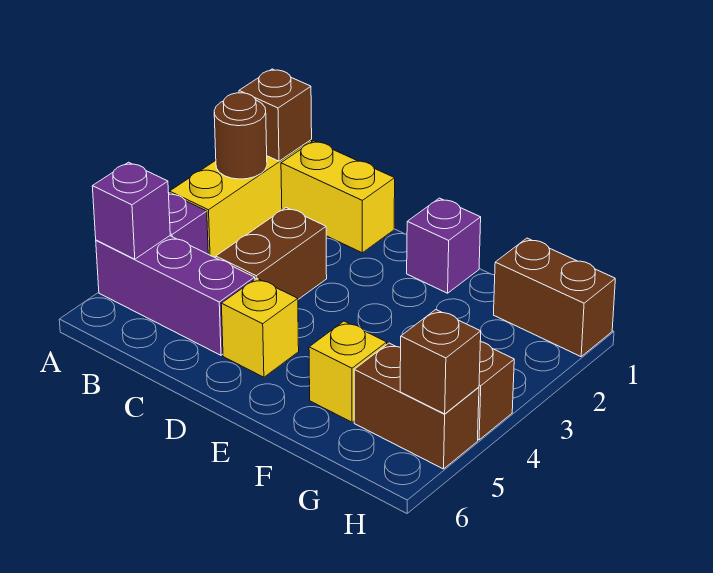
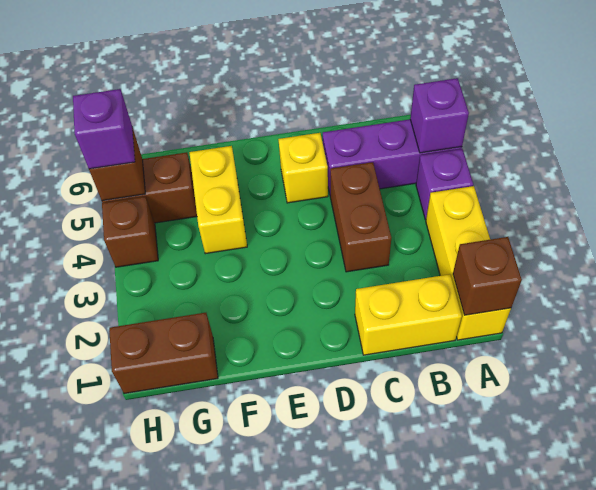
brown round brick A2 level 2 -> none
purple brick E1 level 1 -> purple brick H5 level 3
yellow brick F5 level 1 -> yellow brick F4:F5 level 1

